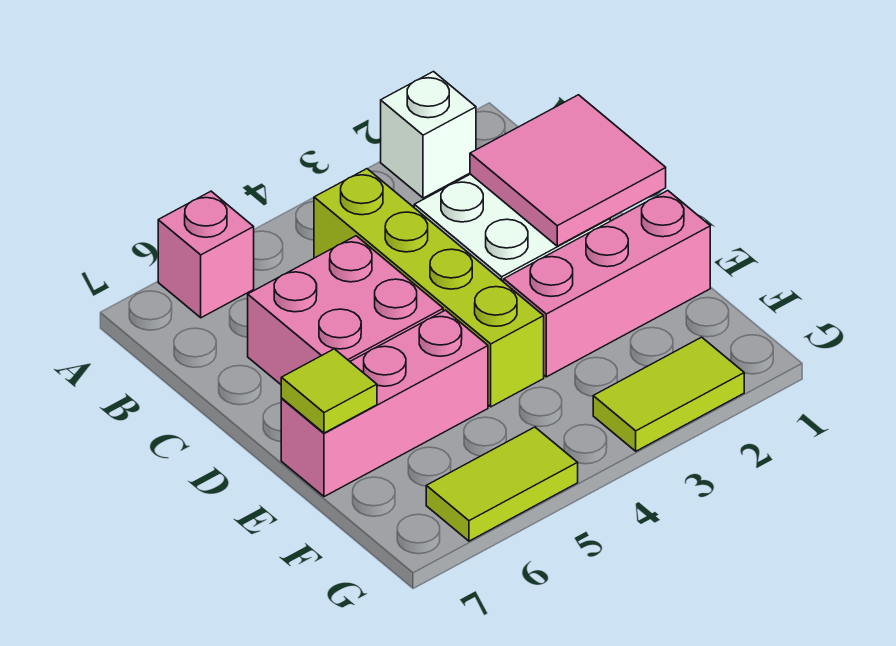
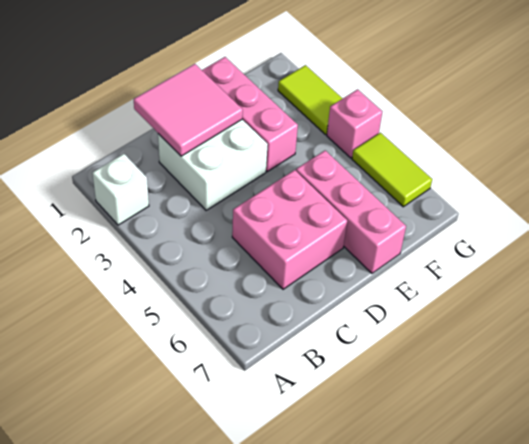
pink brick A6 level 1 -> pink brick G4 level 1
lime brick B4:E4 level 1 -> none
lime tile E7 level 2 -> none

